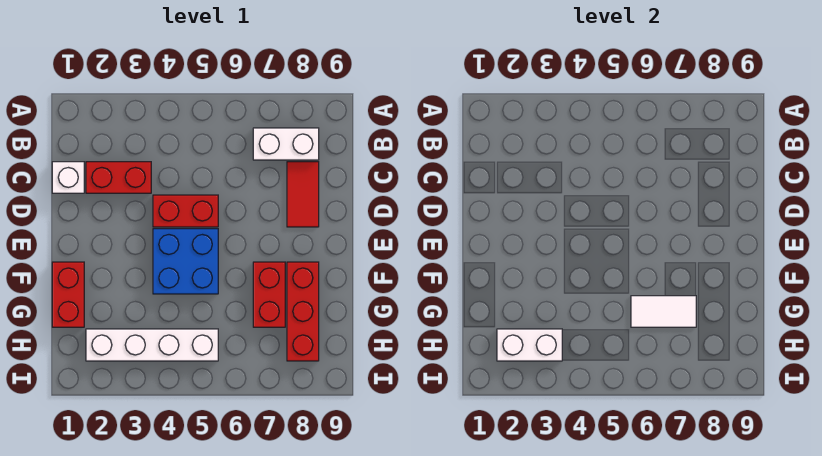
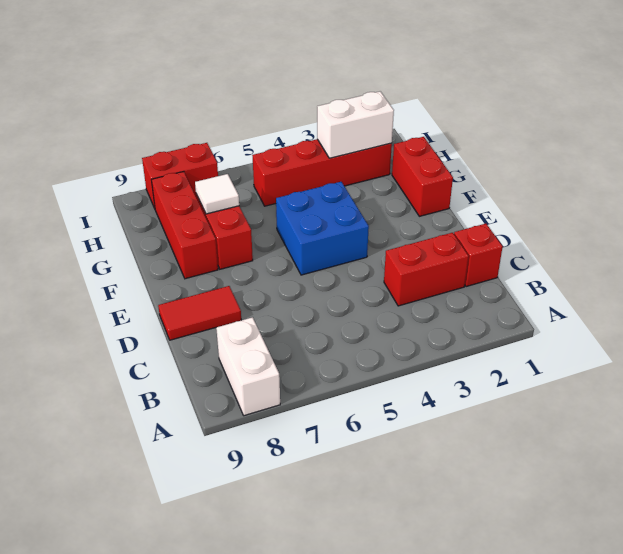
white brick B7:B8 level 1 -> white brick A8:B8 level 1
white brick C1 level 1 -> red brick C1 level 1
red tile C8:D8 level 1 -> red tile D8:D9 level 1
red brick D4:D5 level 1 -> red brick I7:I8 level 1
white tile G6:G7 level 2 -> white tile G7 level 2
white brick H2:H5 level 1 -> red brick H2:H5 level 1

